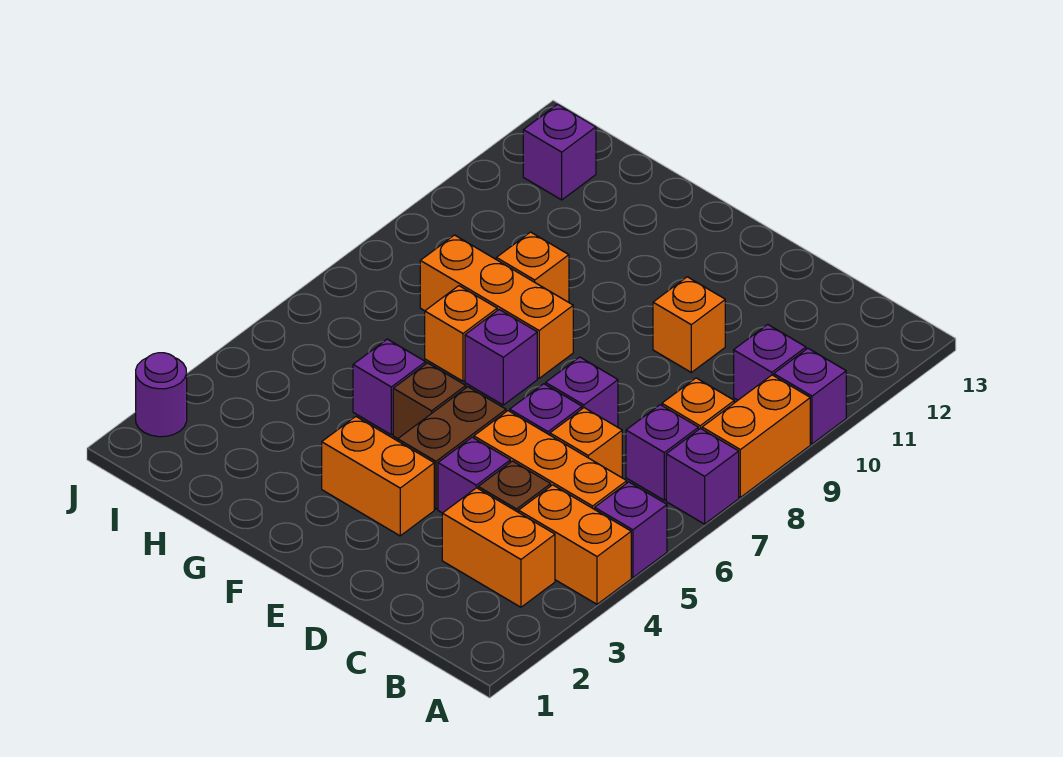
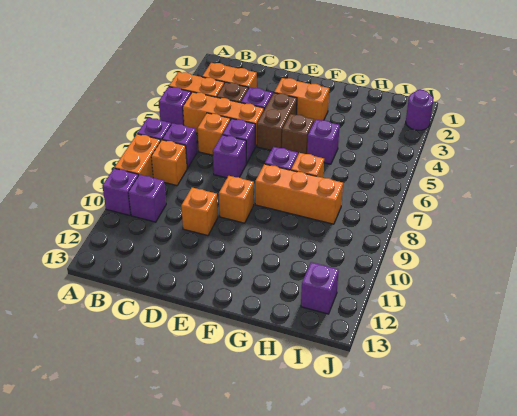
orange brick G9 level 1 -> orange brick E9 level 1

